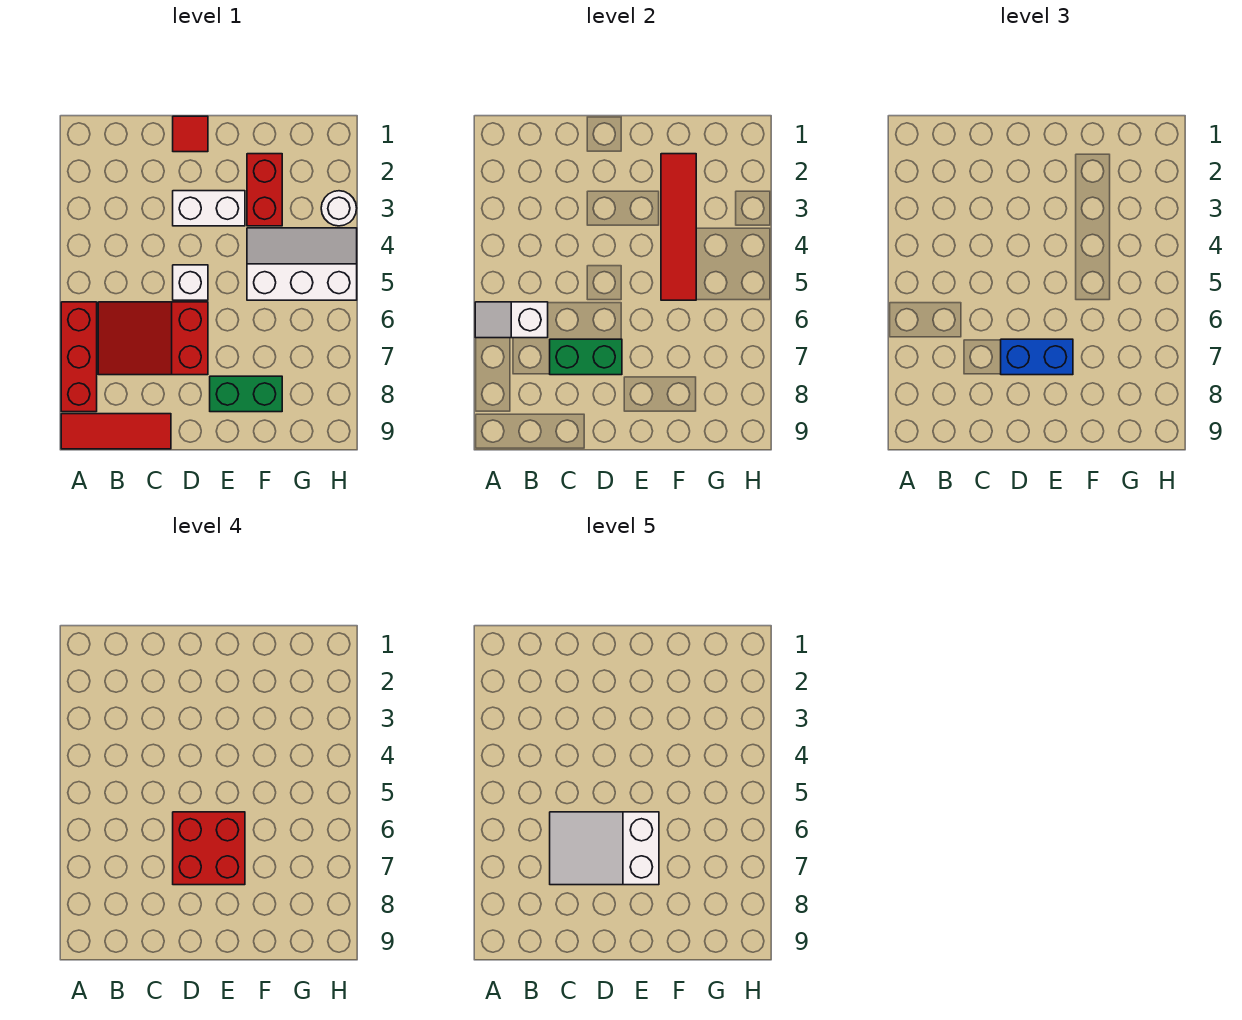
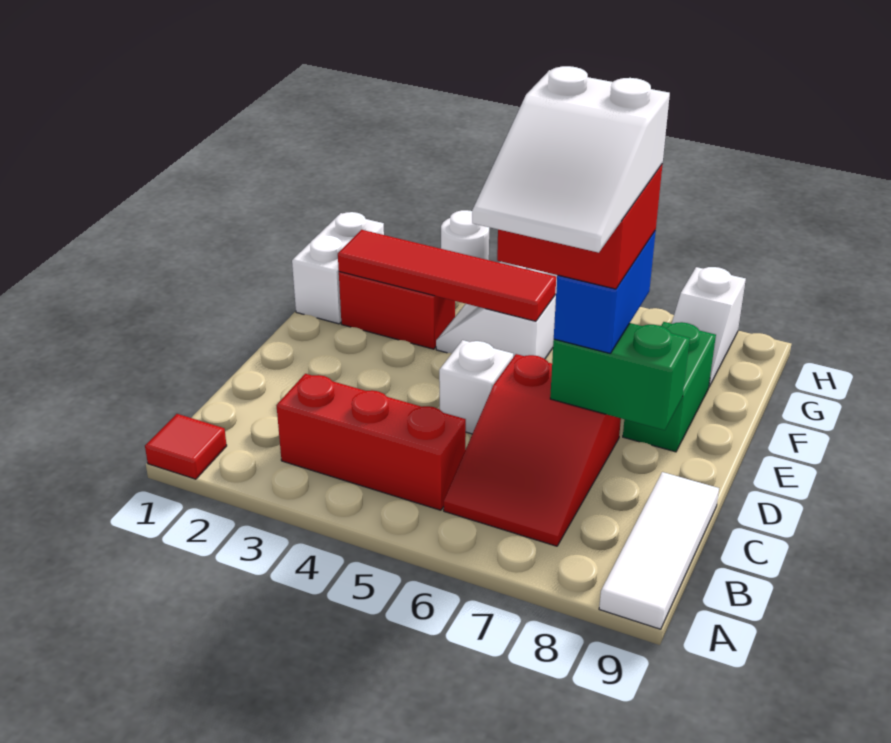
red brick A6:A8 level 1 -> red brick B3:B5 level 1
white slope A6:B6 level 2 top B -> white slope G8:H8 level 1 top H
red tile A9:C9 level 1 -> white tile A9:C9 level 1
green brick C7:D7 level 2 -> green brick D7:D8 level 2
red tile D1 level 1 -> red tile A1 level 1
white brick D3:E3 level 1 -> white brick F1:G1 level 1

